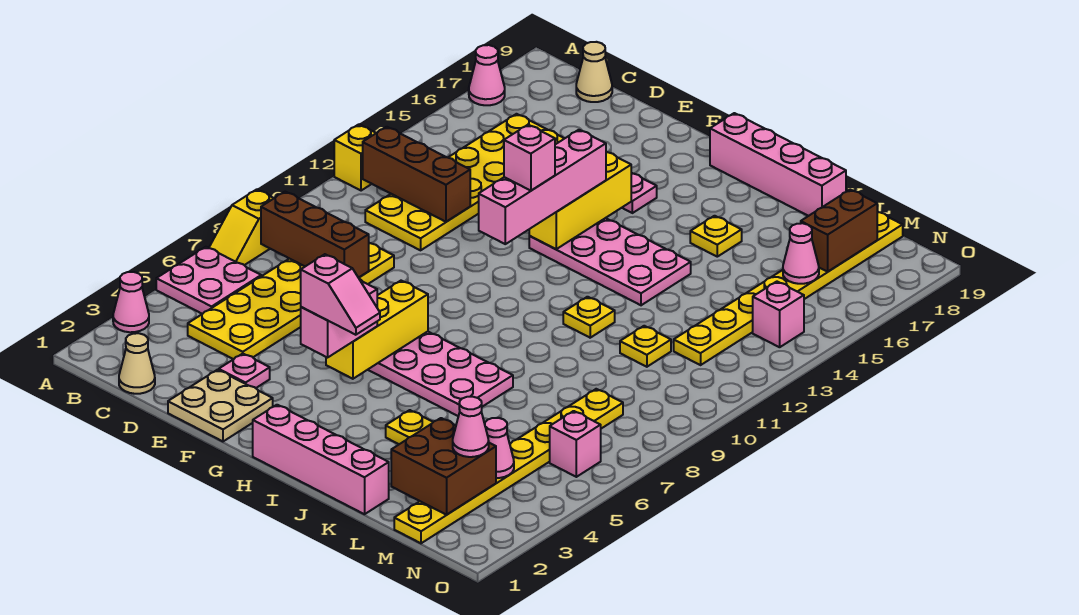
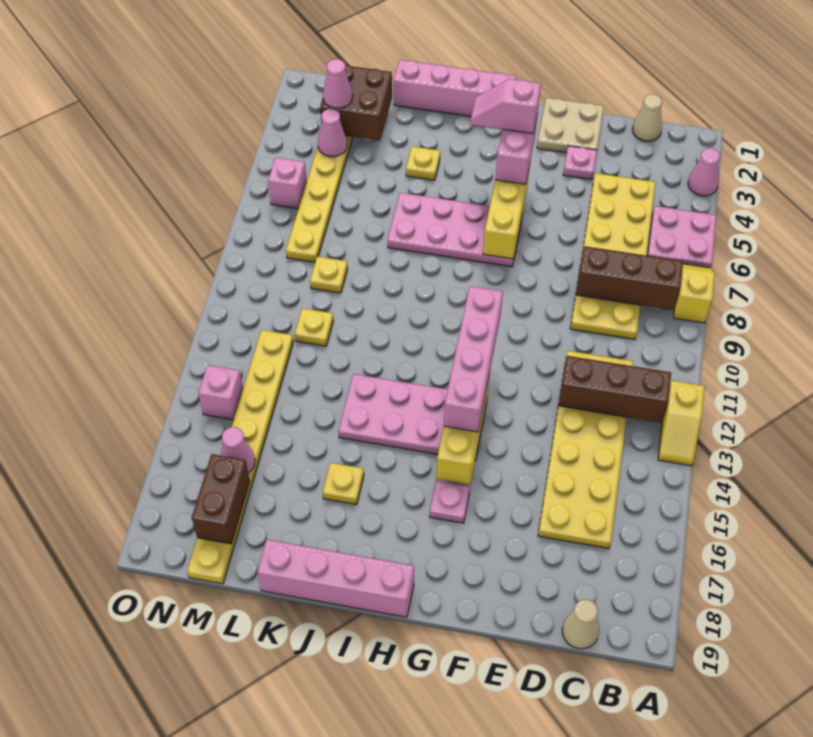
pink cone A17 level 1 -> none
pink brick G12 level 4 -> none
yellow plate J11 level 1 -> yellow plate L9 level 1

